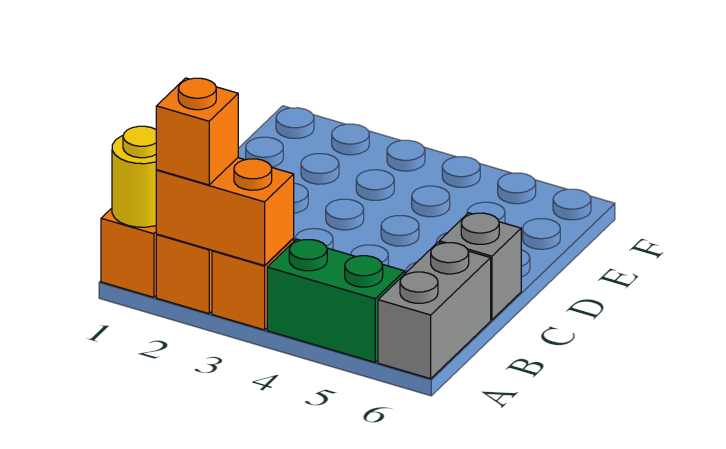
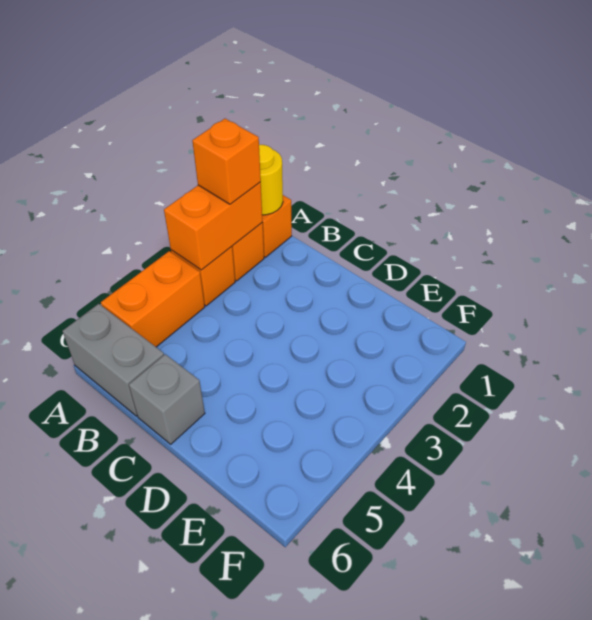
green brick A4:A5 level 1 -> orange brick A4:A5 level 1

